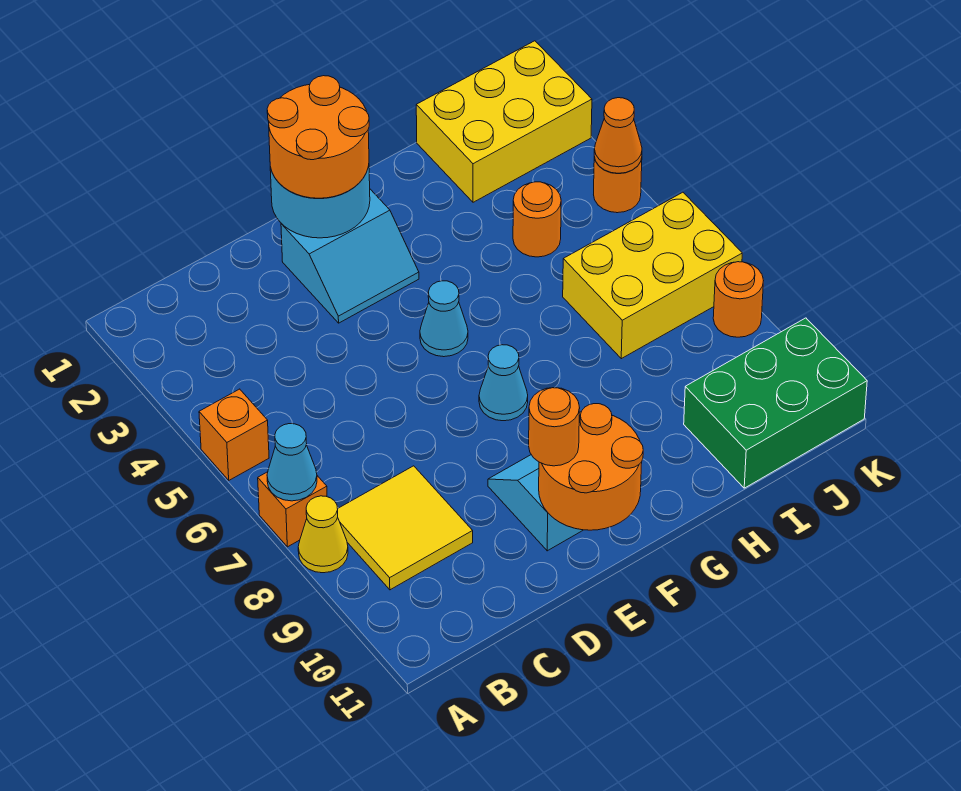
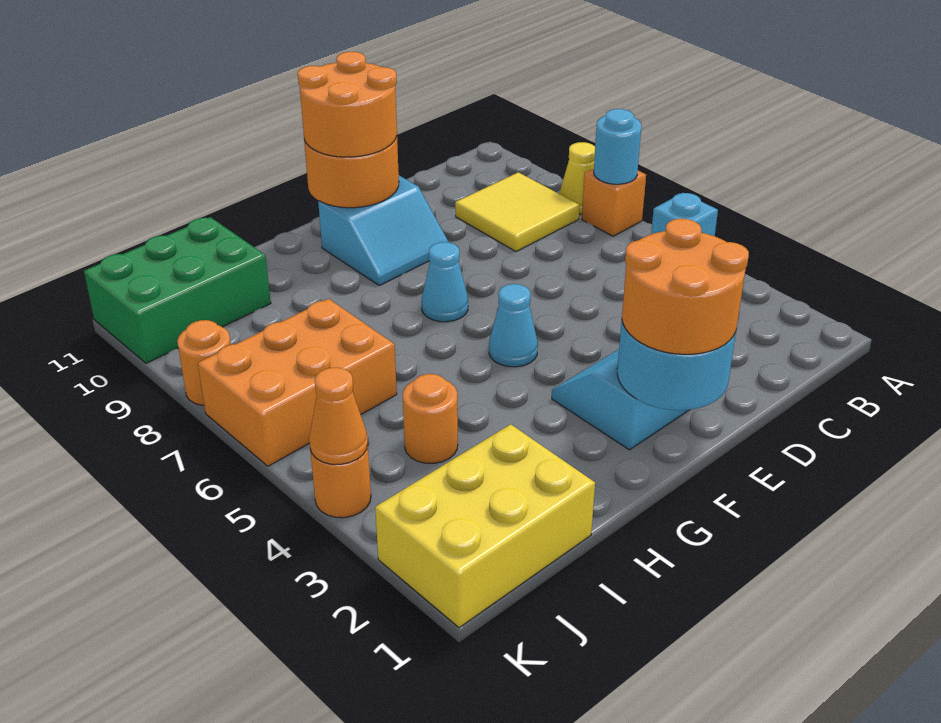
orange brick A5 level 1 -> cyan brick A5 level 1
cyan cone A7 level 2 -> cyan round brick A7 level 2
orange round brick E10 level 3 -> orange round brick E10:F11 level 3
yellow brick I6:K7 level 1 -> orange brick I6:K7 level 1

